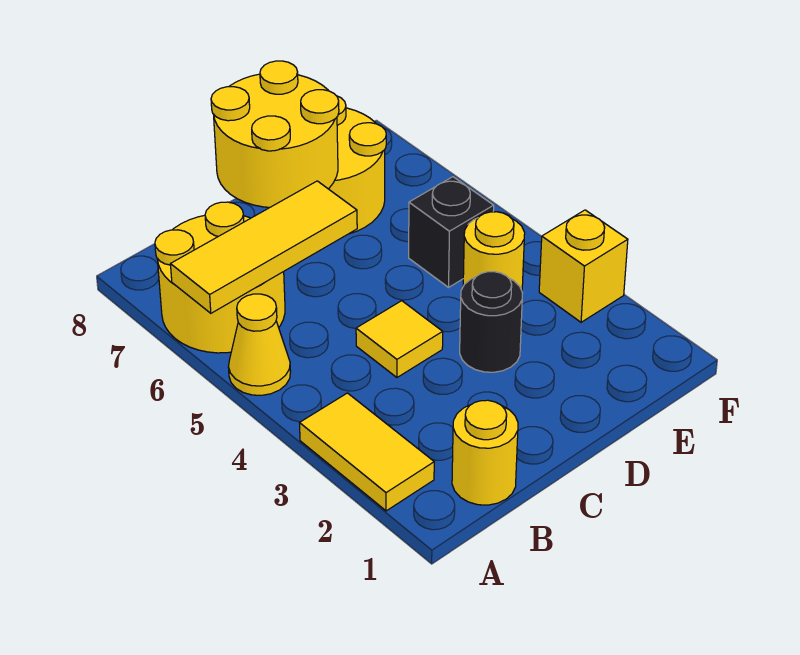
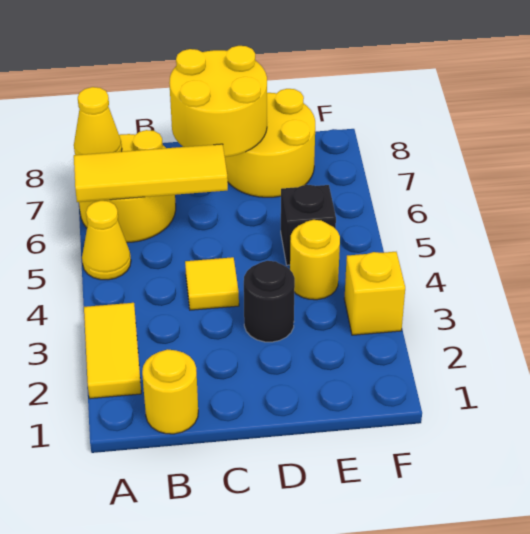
none -> yellow cone A7 level 2

